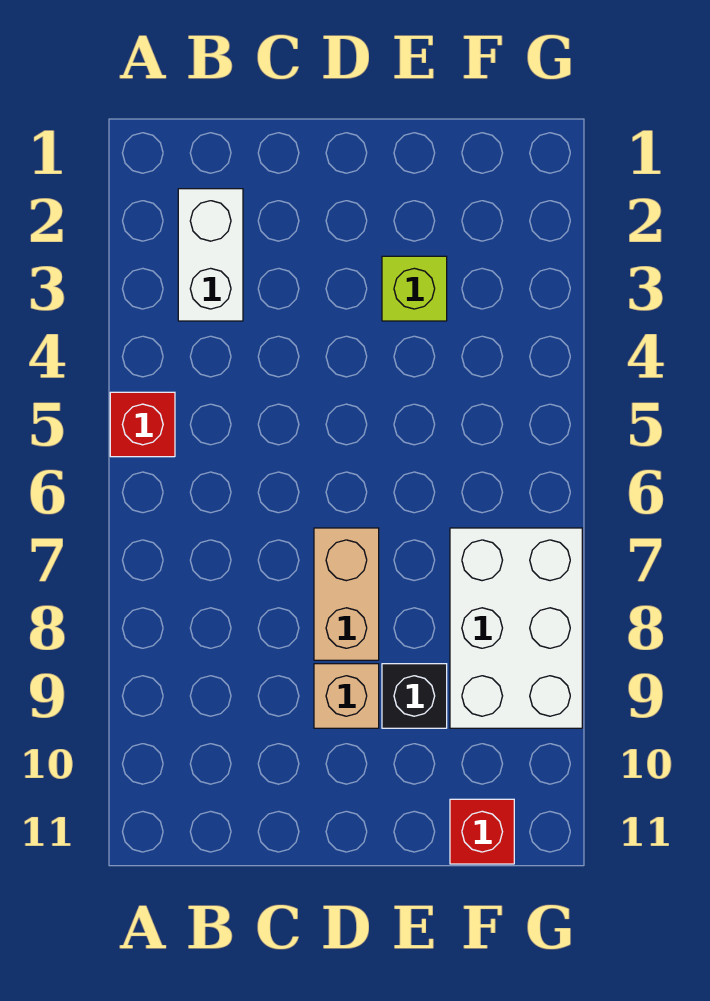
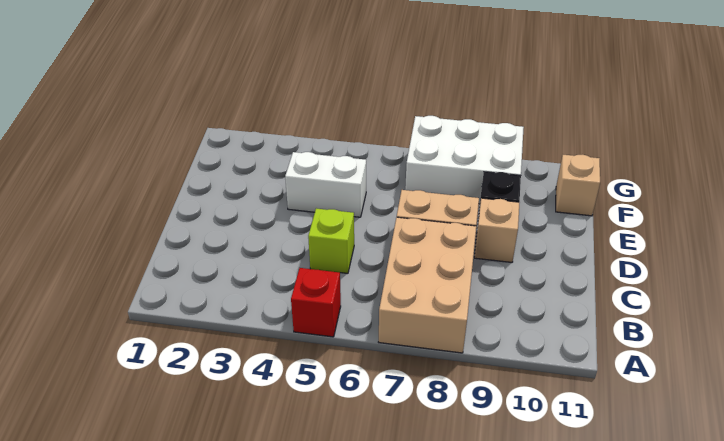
none -> tan brick A7:C8 level 1
white brick B2:B3 level 1 -> white brick E4:E5 level 1
lime brick E3 level 1 -> lime brick C5 level 1
red brick F11 level 1 -> tan brick F11 level 1

